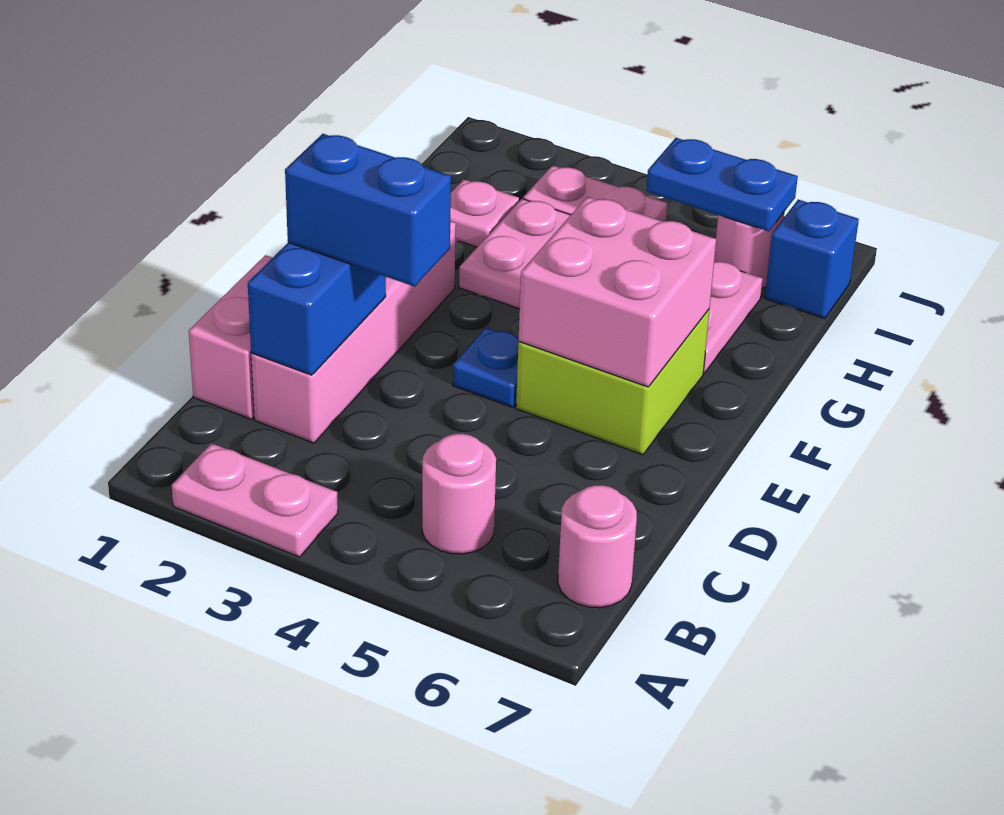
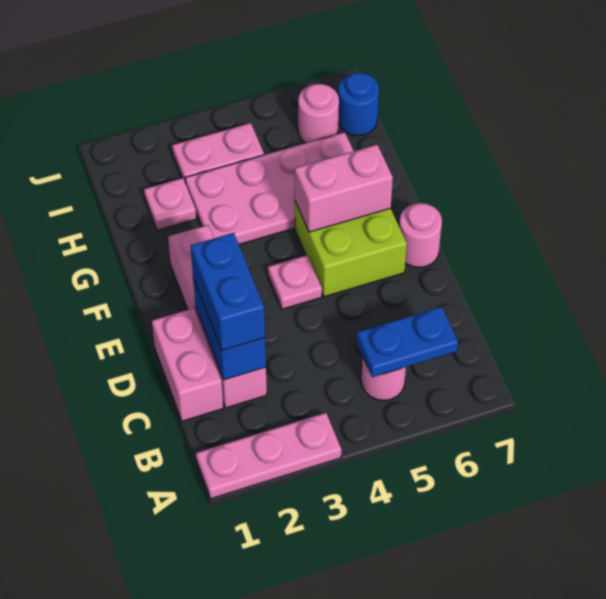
pink plate A2:A3 level 1 -> pink plate A1:A3 level 1
pink round brick B7 level 1 -> pink round brick E7 level 1
blue brick D2:D3 level 3 -> blue brick C2:D2 level 3
blue plate E4 level 1 -> pink plate E4 level 1
pink brick E5:F6 level 2 -> pink brick F5:F6 level 2
blue plate I5:I6 level 2 -> blue plate B5:B6 level 2
blue brick I7 level 1 -> blue round brick I7 level 1

